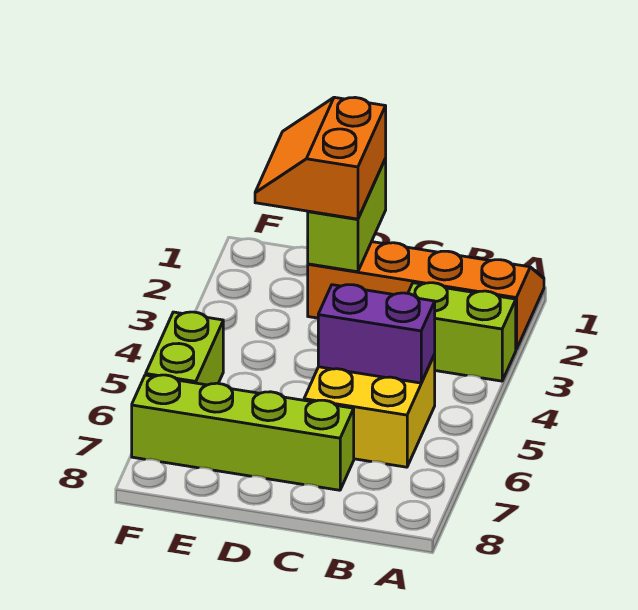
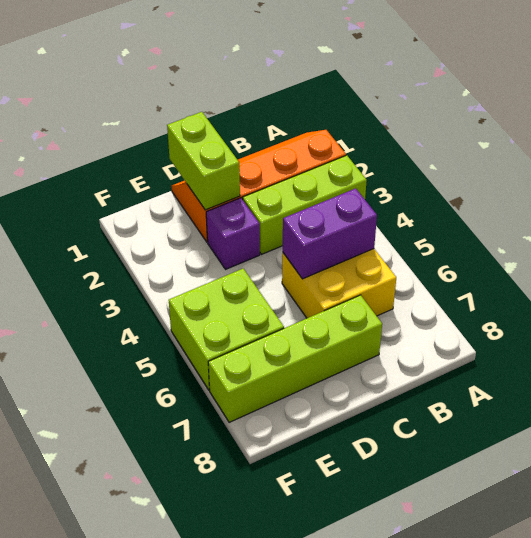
lime brick A3:B3 level 1 -> lime brick A3:C3 level 1
orange slope D1:E2 level 3 top D -> none
none -> purple brick D3 level 1
lime brick F5:F6 level 1 -> lime brick E5:F6 level 1

